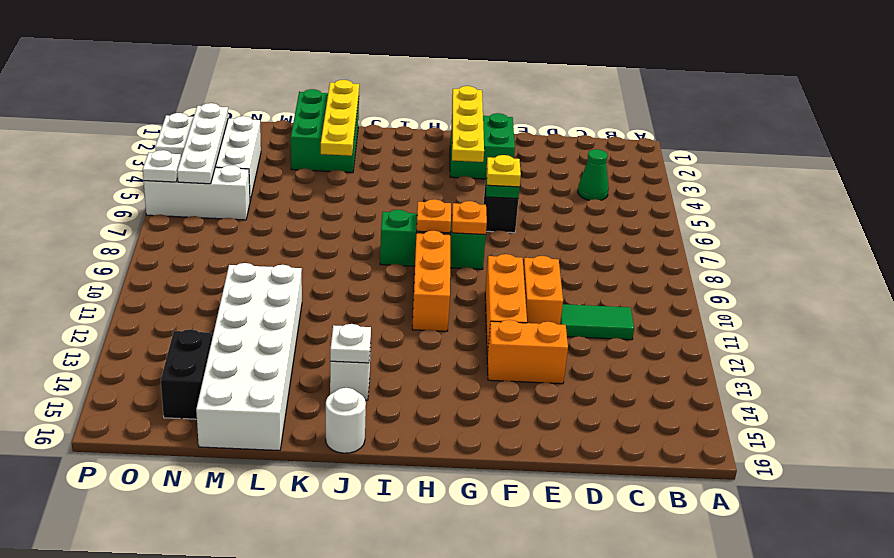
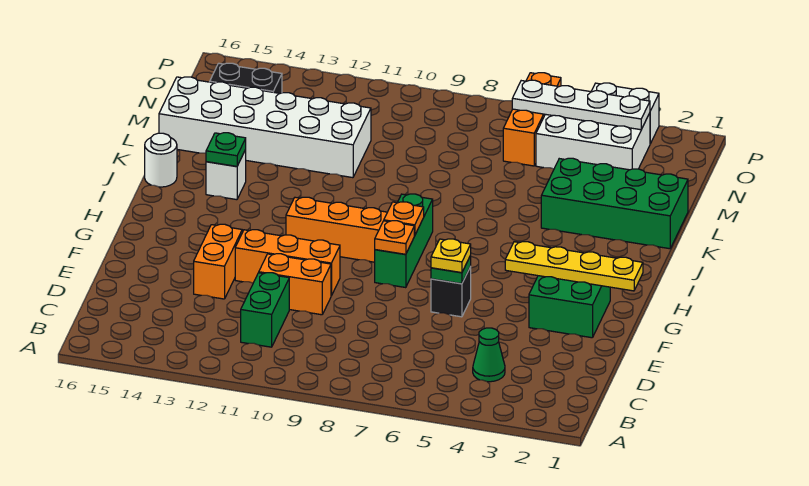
green tile C11:D11 level 1 -> green brick C11:D11 level 1
white plate J14 level 2 -> green plate J14 level 2
green brick K1:L3 level 1 -> green brick K1:L4 level 1
yellow plate K1:K4 level 2 -> none
white brick N6:P6 level 1 -> orange brick N6:P6 level 1
white plate P6 level 2 -> none

